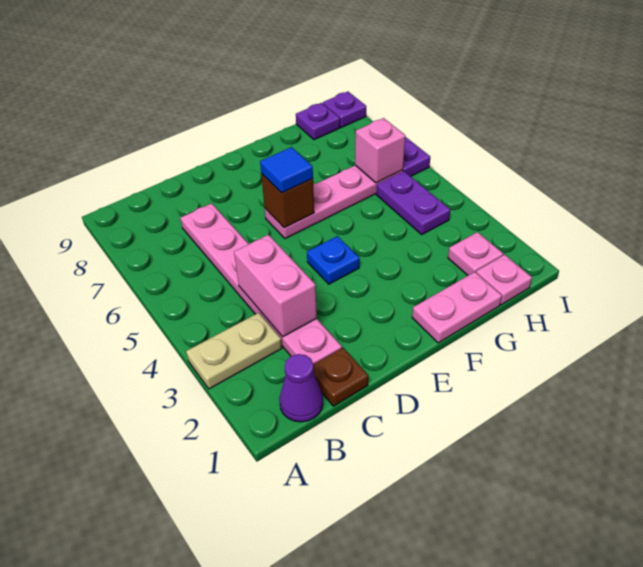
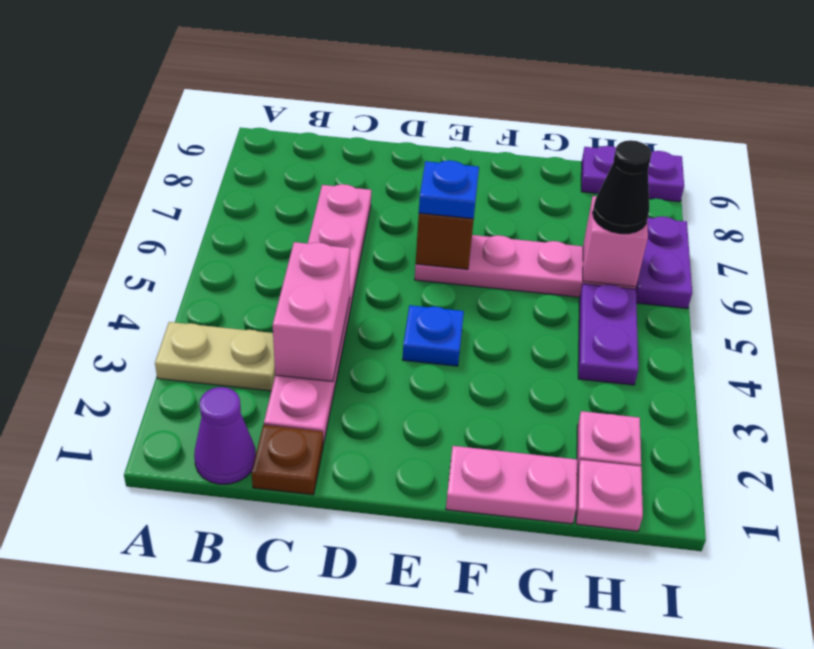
blue tile E6 level 3 -> blue plate E6 level 3
none -> black cone H6 level 3

